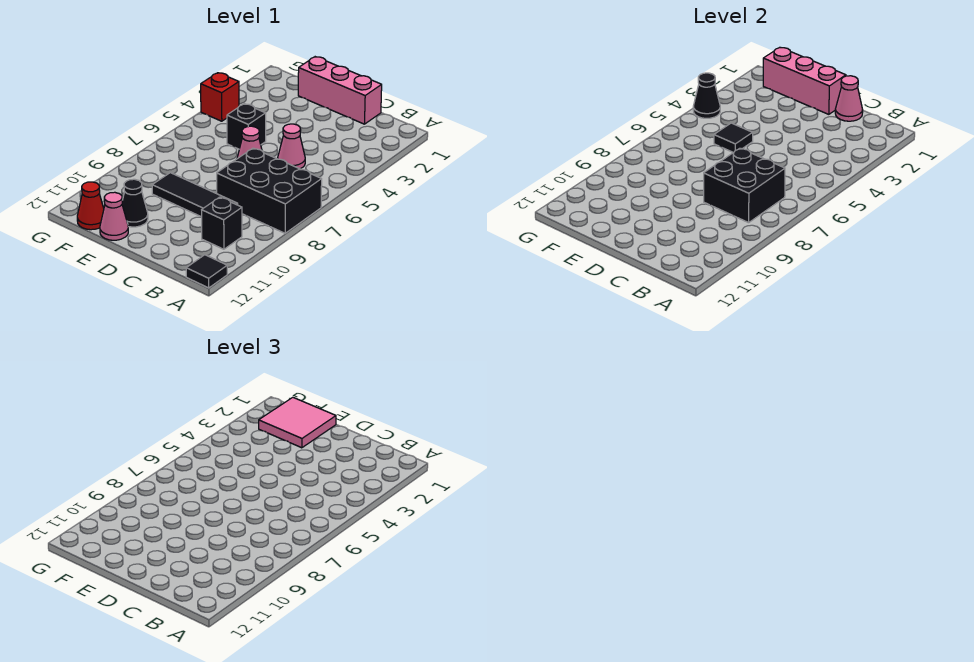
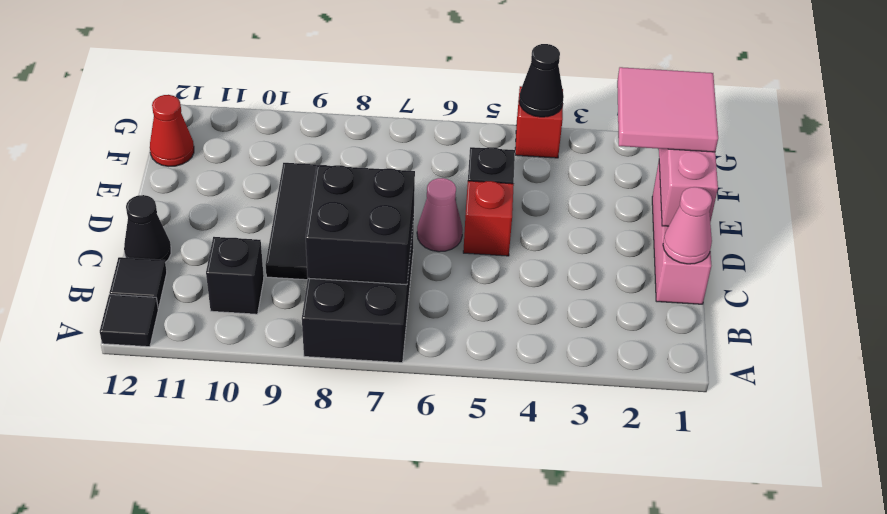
pink cone C5 level 1 -> none
none -> red brick D5 level 1
black tile E5 level 2 -> black tile B12 level 1
black cone E11 level 1 -> black cone C12 level 1
pink cone E12 level 1 -> none

